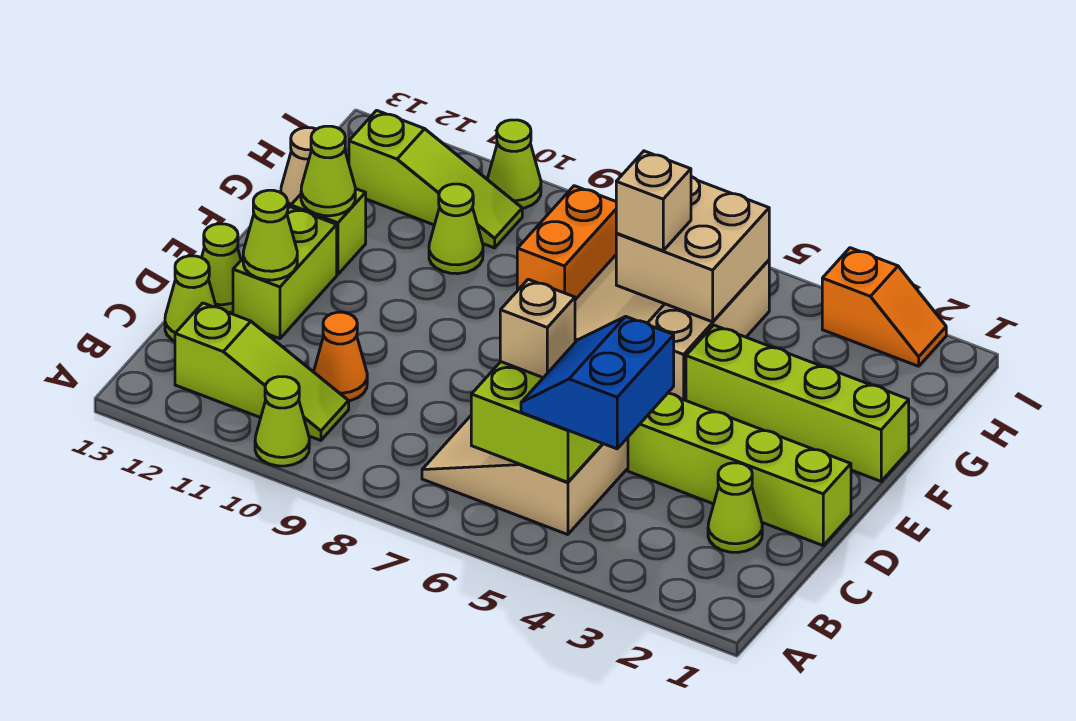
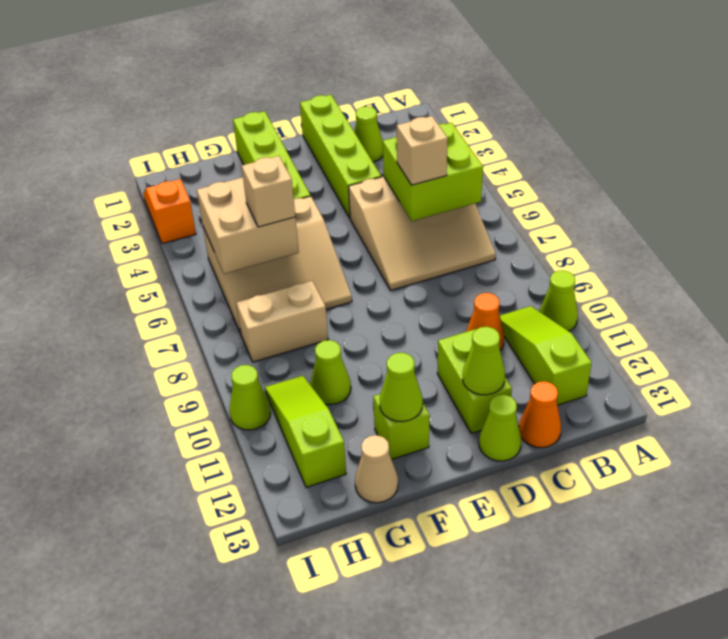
blue slope B4:C5 level 3 top 4 -> none
lime cone C13 level 1 -> orange cone C13 level 1
lime brick D12:E12 level 1 -> lime brick D11:D12 level 1
orange brick G8:H8 level 1 -> tan brick G8:H8 level 1

